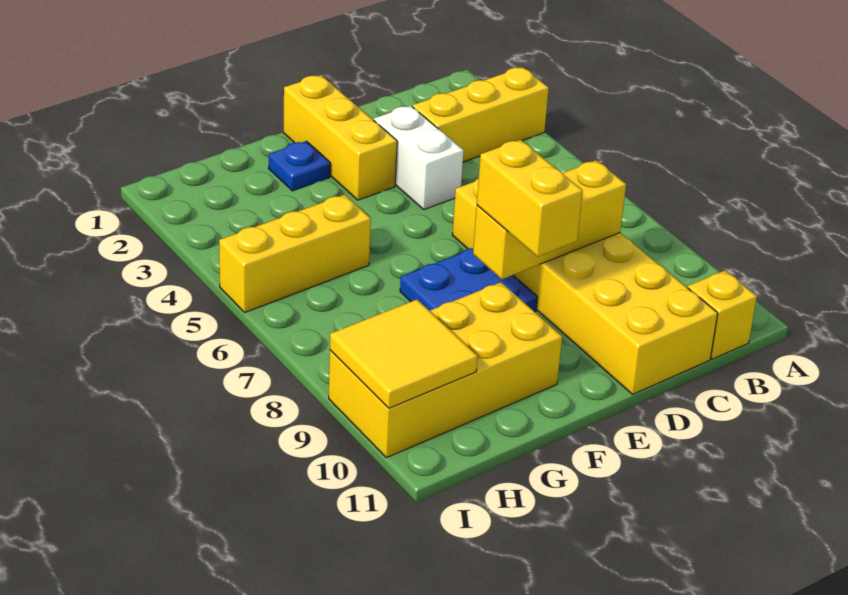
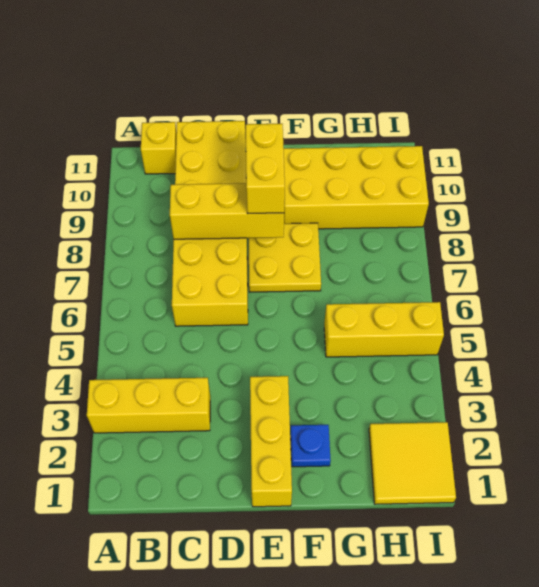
white brick D3:D4 level 1 -> none
blue plate E7:F8 level 1 -> yellow plate E7:F8 level 1
yellow tile H9:I10 level 2 -> yellow tile H1:I2 level 1

